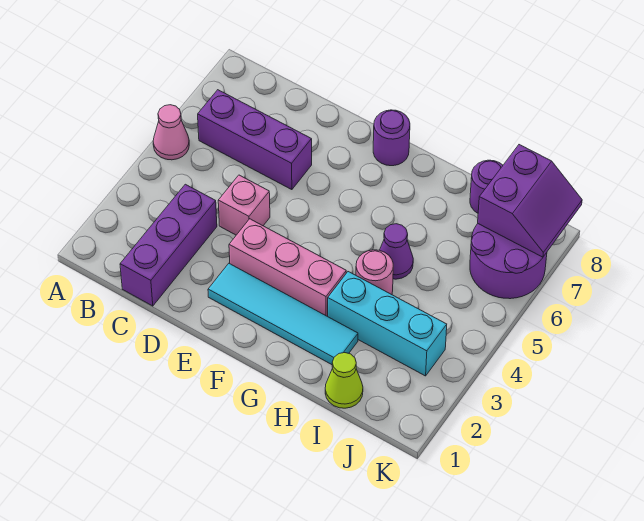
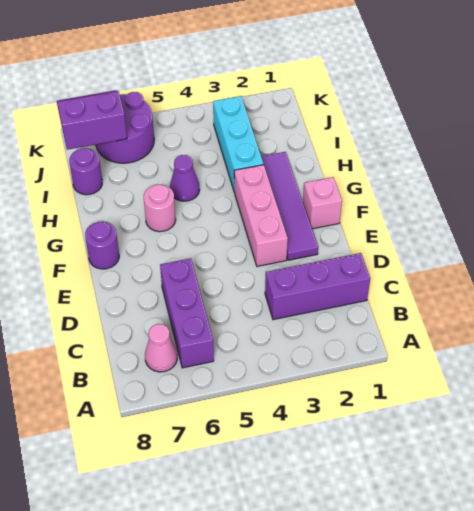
pink cone A5 level 1 -> pink cone B7 level 1
pink brick D4 level 1 -> pink brick F1 level 1
cyan tile E2:H2 level 1 -> purple tile E2:H2 level 1
pink round brick H4 level 1 -> pink round brick G6 level 1
lime cone I1 level 1 -> none

